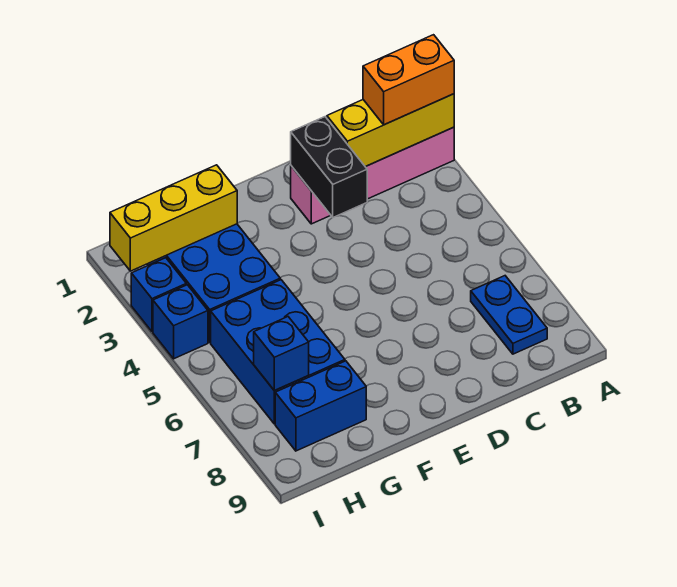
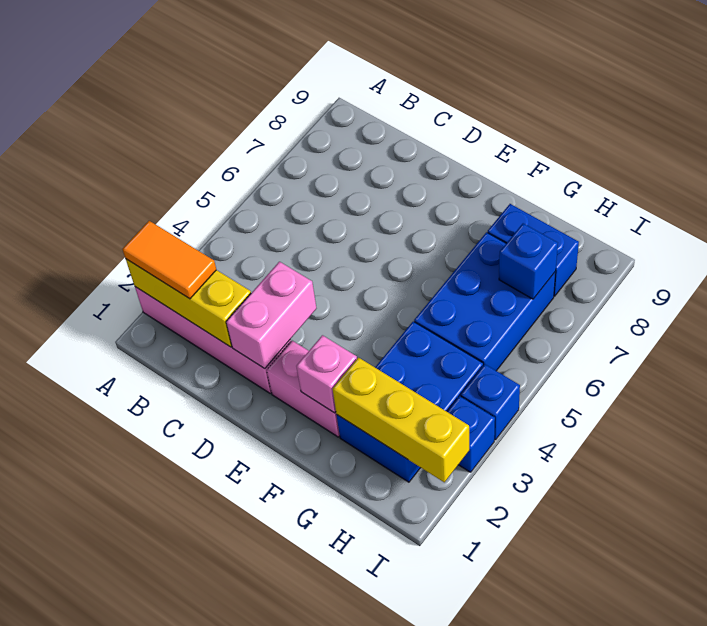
orange brick A2:B2 level 3 -> orange tile A2:B2 level 3
blue plate B7:B8 level 1 -> none
black brick D2:D3 level 2 -> pink brick D2:D3 level 2
none -> pink brick E2:F2 level 1
none -> pink brick F2 level 2

